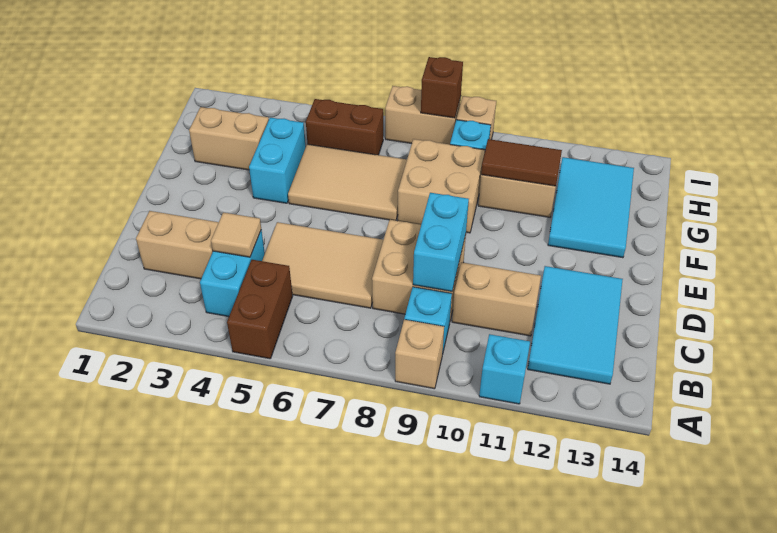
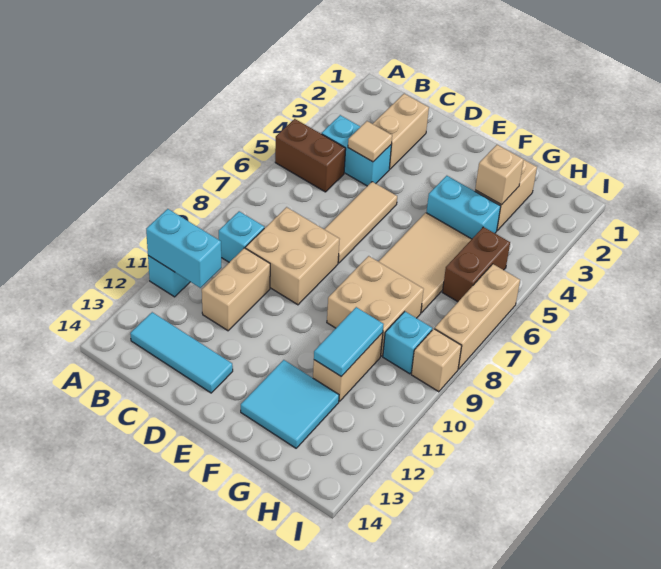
tan brick A9 level 1 -> tan brick G3 level 2
cyan tile B12:D13 level 1 -> cyan tile B13:D13 level 1
tan tile C5:D7 level 1 -> tan tile D5:D7 level 1
cyan brick C9:D9 level 2 -> cyan brick A11:B11 level 2
cyan tile F12:H13 level 1 -> cyan tile F12:G13 level 1
brown tile G10:G11 level 2 -> cyan tile G10:G11 level 2
tan brick I7:I8 level 1 -> tan brick I6:I8 level 1
brown brick I8 level 2 -> none

